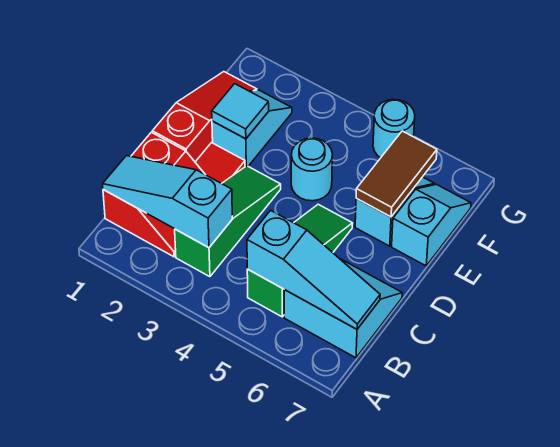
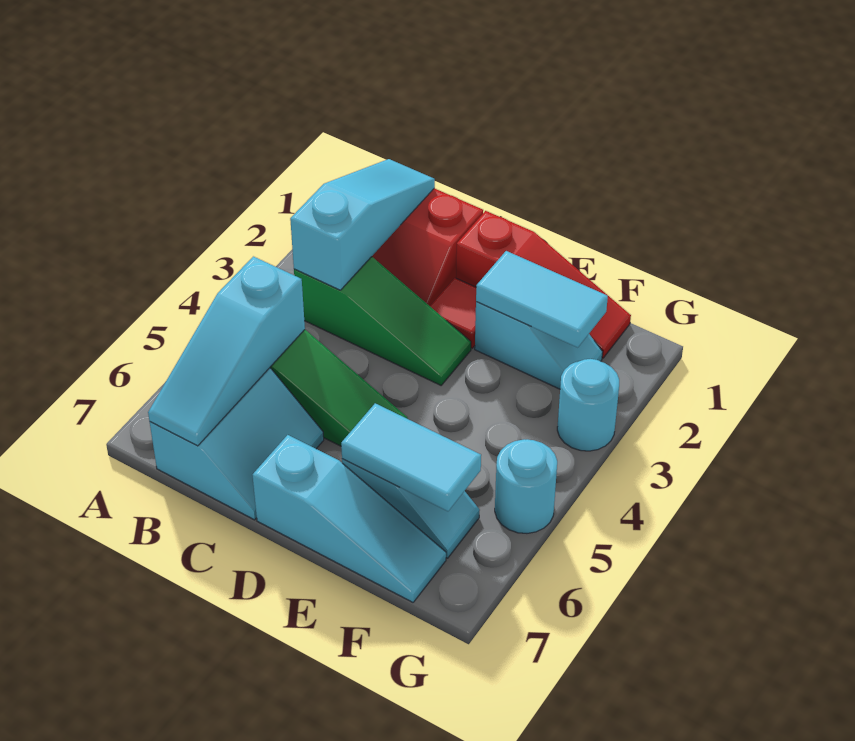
cyan tile E2 level 2 -> cyan tile E2:F2 level 2
cyan round brick E4 level 1 -> cyan round brick G3 level 1
brown tile E6:F6 level 2 -> cyan tile E6:F6 level 2
cyan slope E7:F7 level 1 top E -> cyan slope D7:F7 level 1 top D

